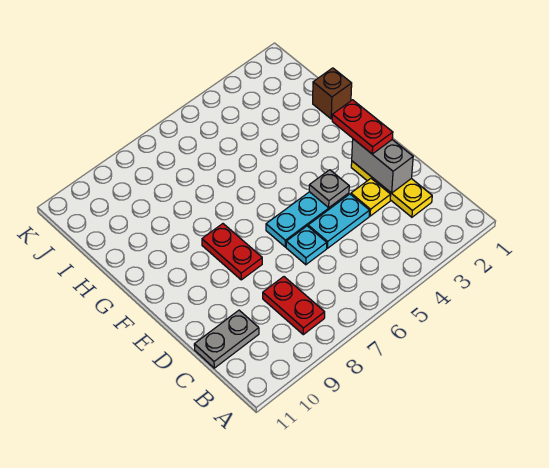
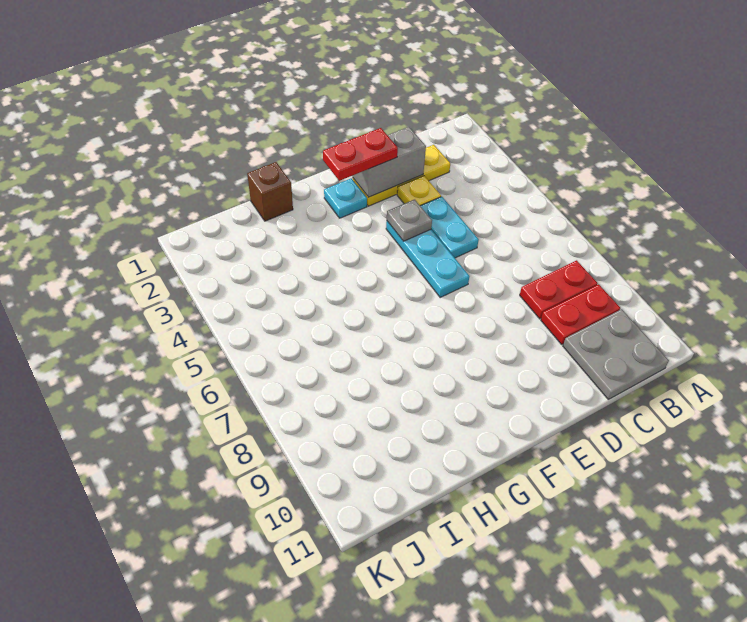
grey plate C10:C11 level 1 -> grey plate B10:C11 level 1
cyan plate D6 level 1 -> cyan plate F2 level 1
red plate E8:F8 level 1 -> red plate B9:C9 level 1

